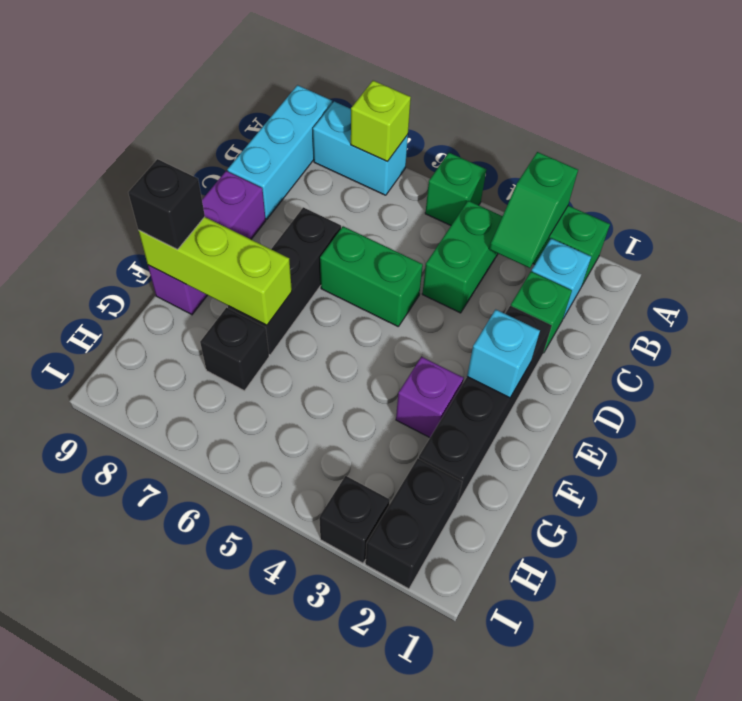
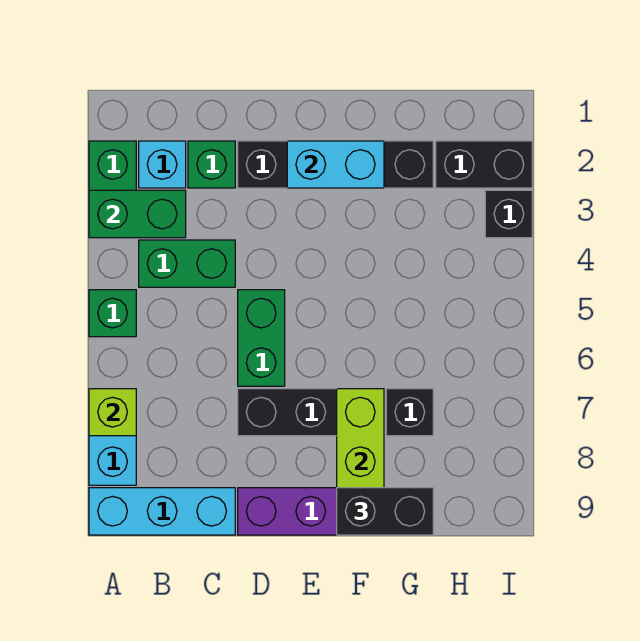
green slope A3:B3 level 2 top A -> green brick A3:B3 level 2
cyan brick E2 level 2 -> cyan brick E2:F2 level 2
purple brick F3 level 1 -> none
black brick F9 level 3 -> black brick F9:G9 level 3

